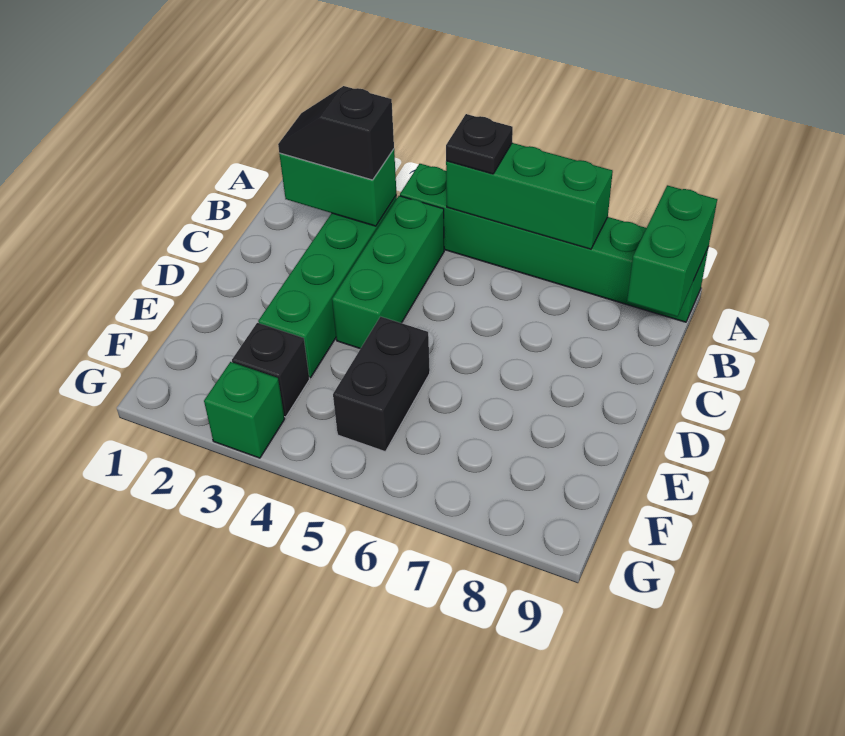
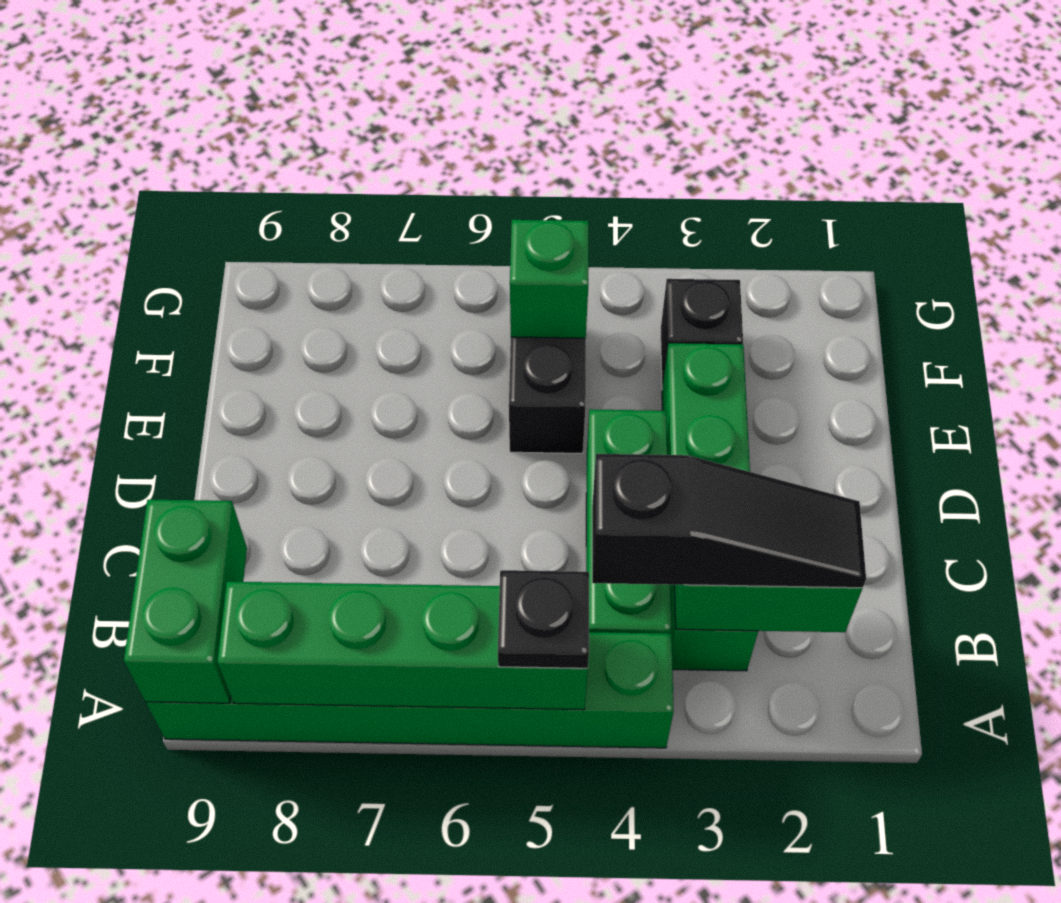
green brick A5:A7 level 2 -> green brick A5:A8 level 2
black slope B2:B3 level 3 top 3 -> black slope B2:B4 level 3 top 4
green brick G3 level 1 -> green brick F5 level 2

